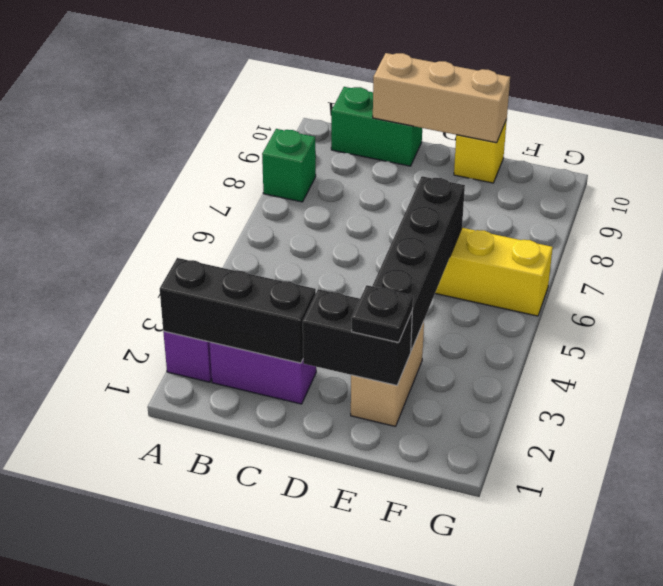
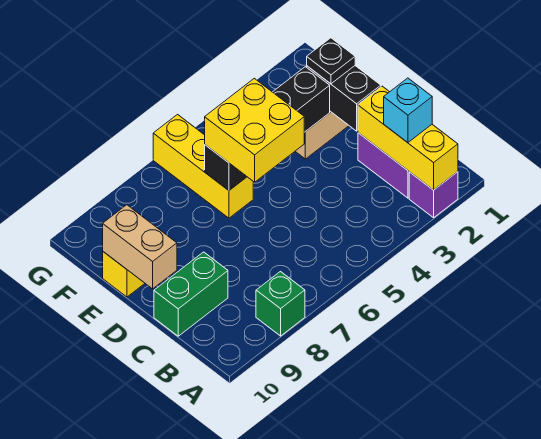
black brick A2:C2 level 2 -> yellow brick A2:C2 level 2
none -> cyan brick B2 level 3
green brick B10:C10 level 1 -> green brick C9:C10 level 1
tan brick C10:E10 level 2 -> tan brick D10:E10 level 2
none -> yellow brick D5:E6 level 3

